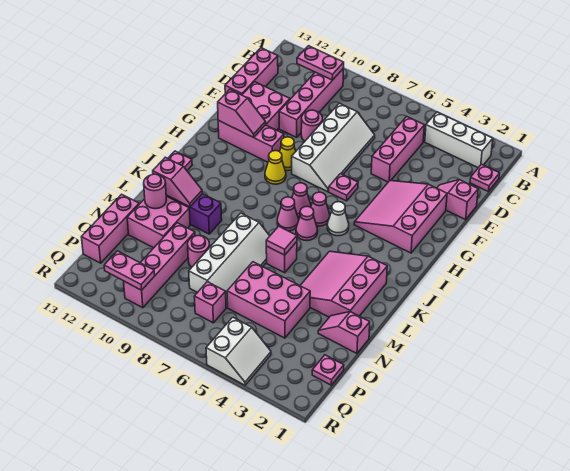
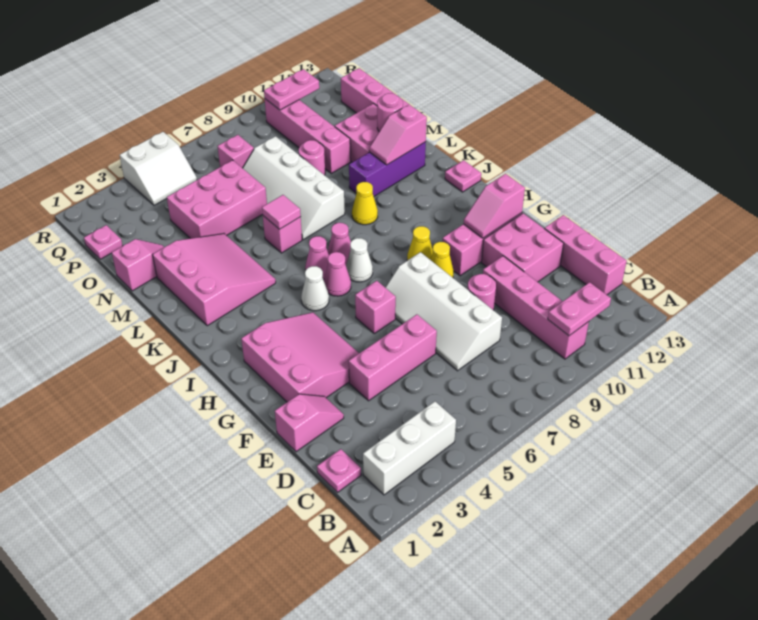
pink brick C5:E5 level 1 -> pink brick E4:E6 level 1
pink plate G6 level 1 -> pink brick G6 level 1
pink cone I7 level 1 -> white cone I7 level 1
none -> yellow cone K9 level 1
white slope Q4:R5 level 1 top 5 -> white slope Q4:R5 level 1 top R

